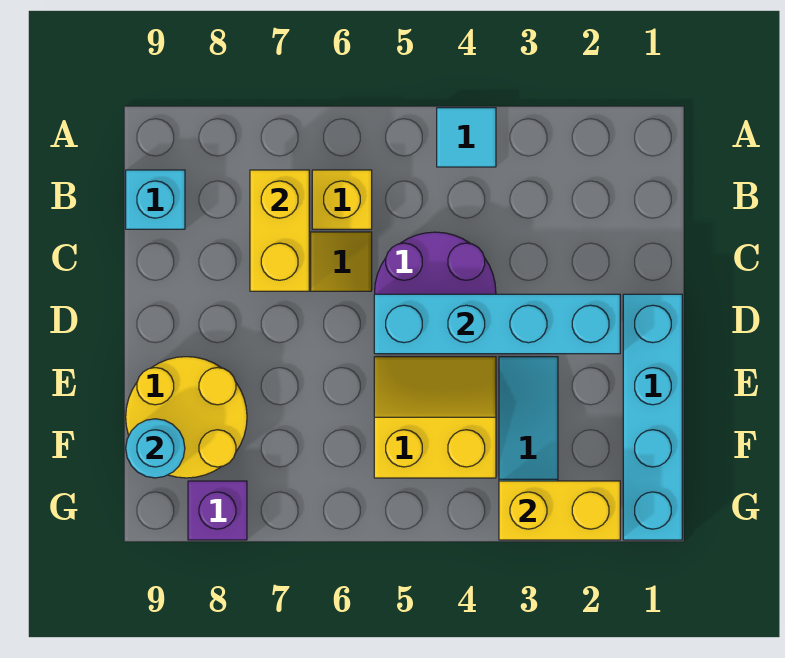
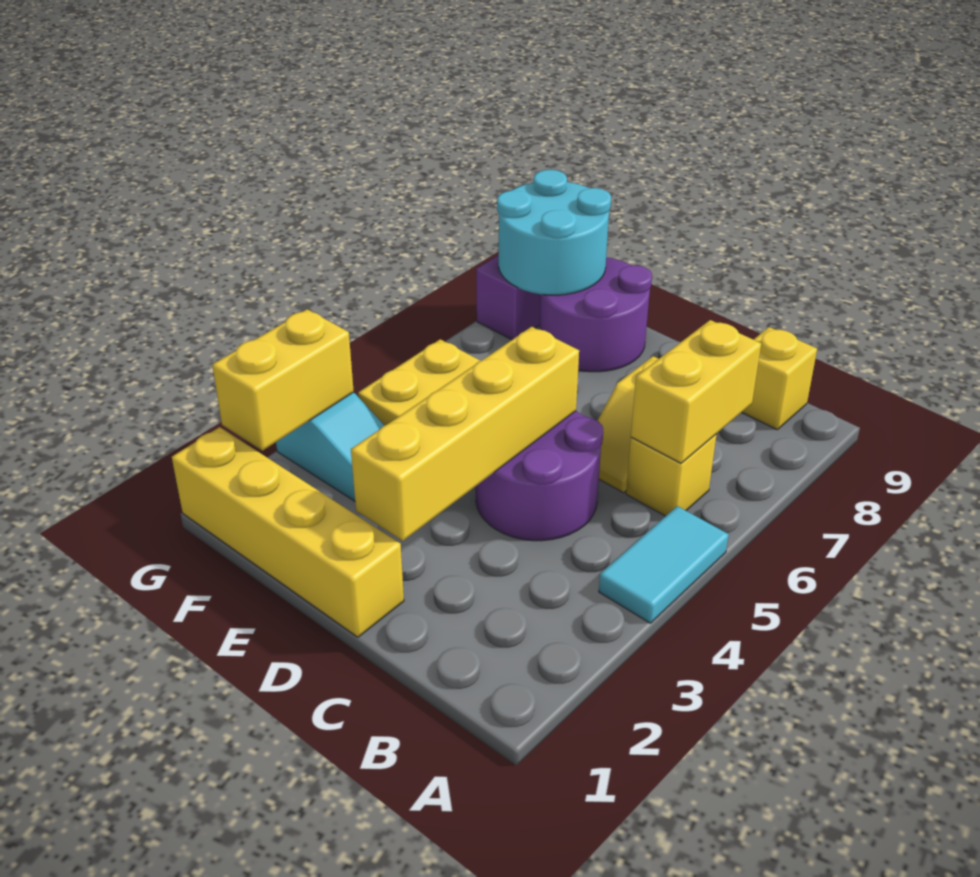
cyan tile A4 level 1 -> cyan tile A4:A5 level 1
yellow brick B7:C7 level 2 -> yellow brick B6:B7 level 2
cyan brick B9 level 1 -> yellow brick B9 level 1
cyan brick D1:G1 level 1 -> yellow brick D1:G1 level 1
cyan brick D2:D5 level 2 -> yellow brick D2:D5 level 2
yellow round brick E8:F9 level 1 -> purple round brick E8:F9 level 1
cyan round brick F9 level 2 -> cyan round brick F8:G9 level 2

